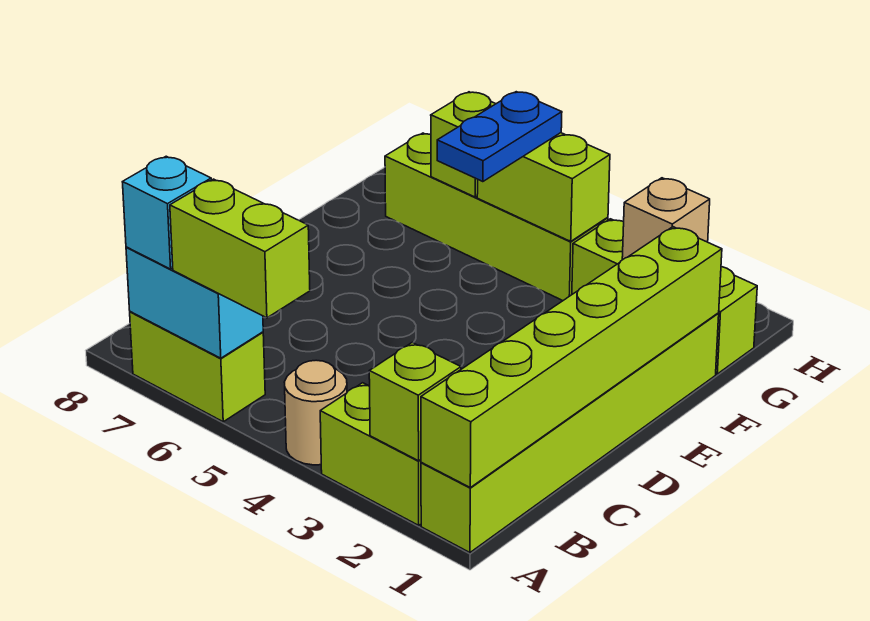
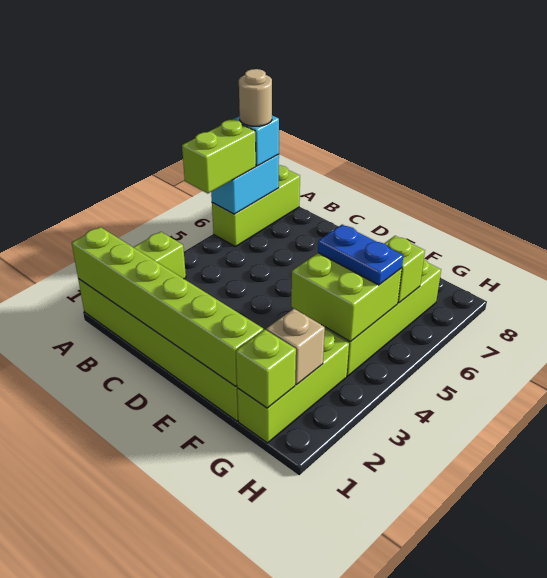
lime brick A2 level 2 -> lime brick G1 level 2
tan round brick A4 level 1 -> tan round brick A7 level 4
lime brick A6:A7 level 1 -> lime brick A6:A8 level 1
lime brick G4:G5 level 2 -> lime brick F4:G5 level 2

